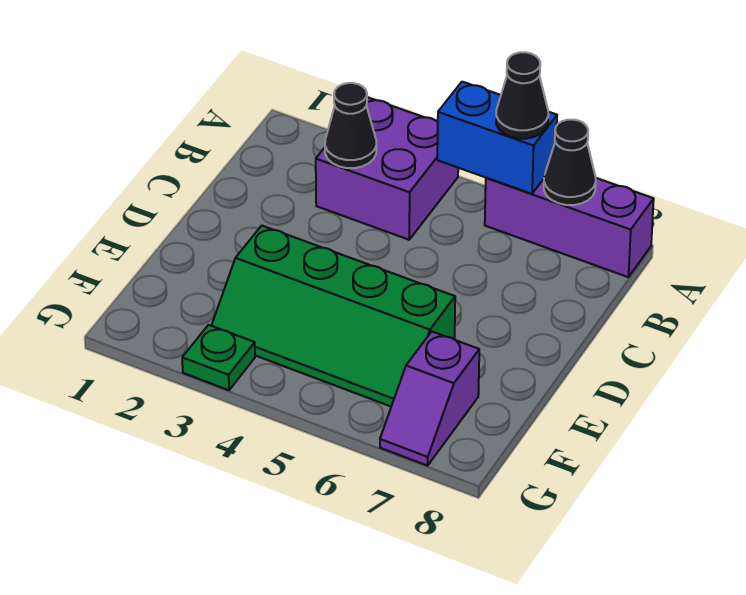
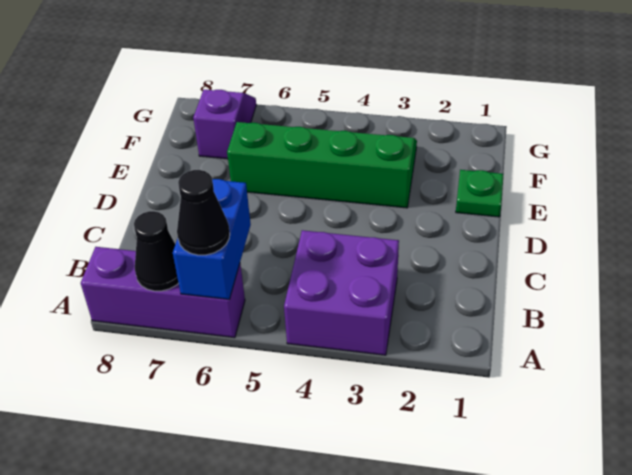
blue brick A5:A6 level 2 -> blue brick A6:B6 level 2
black cone B3 level 2 -> none
green plate G3 level 1 -> green plate E1 level 1

